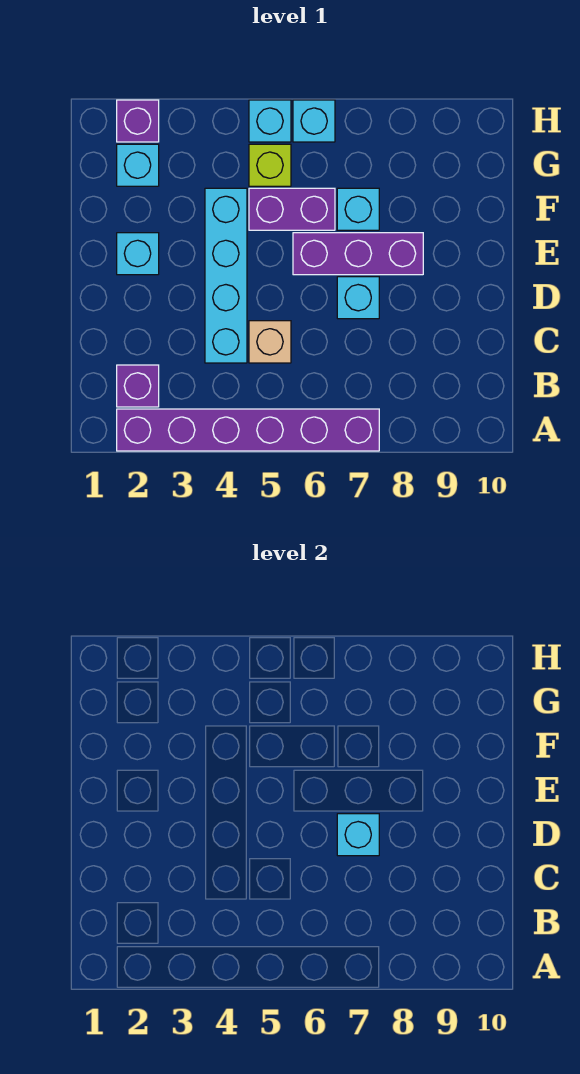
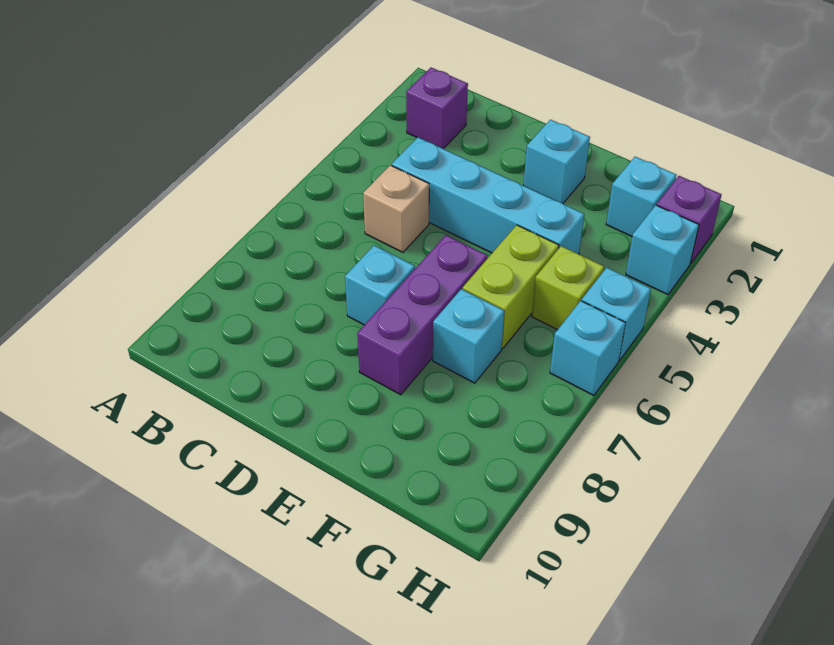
purple brick A2:A7 level 1 -> none
cyan brick D7 level 2 -> cyan brick H3 level 1
purple brick F5:F6 level 1 -> lime brick F5:F6 level 1

